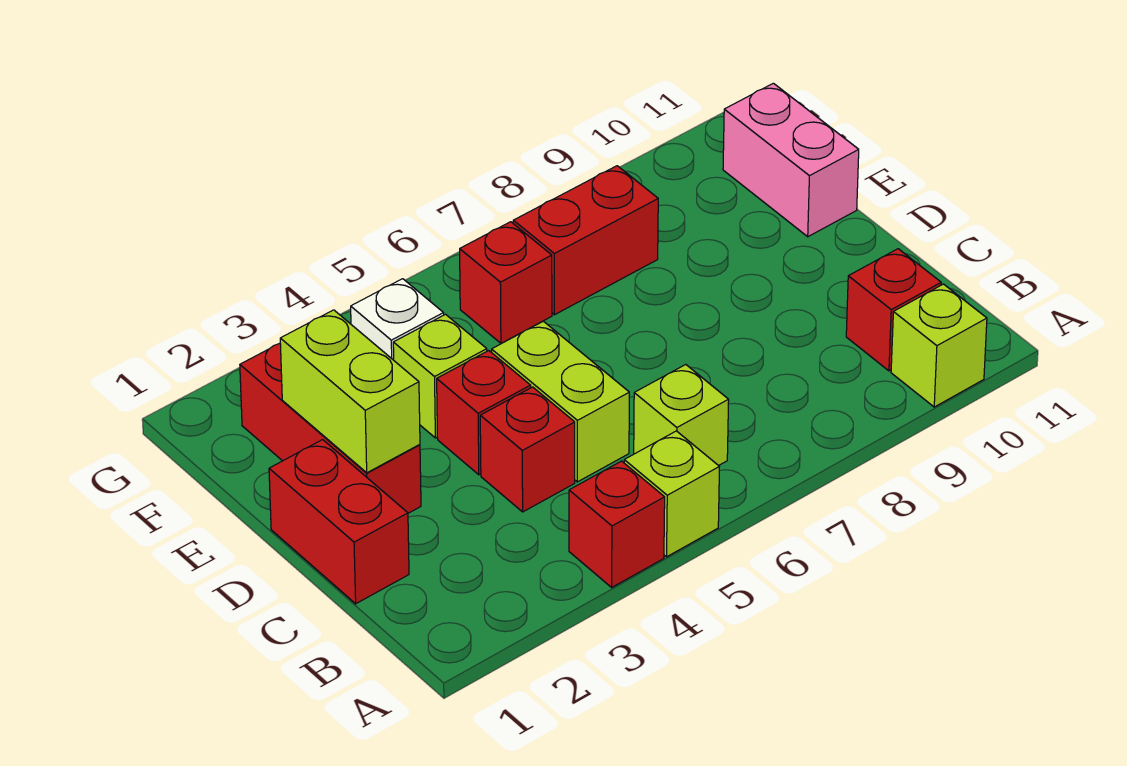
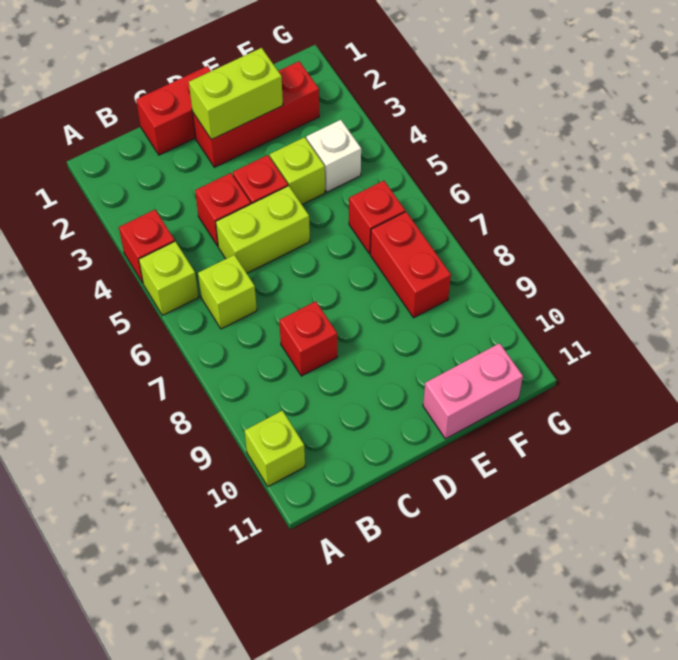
red brick B10 level 1 -> red brick C8 level 1

